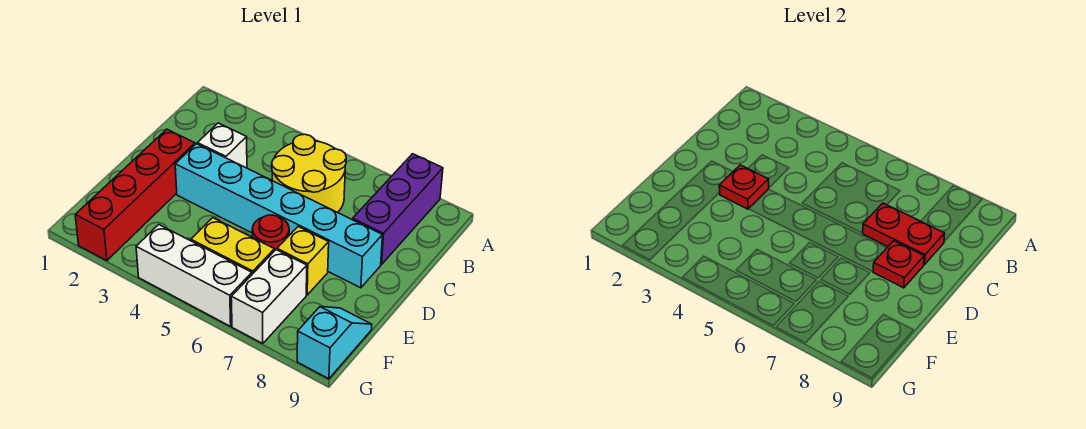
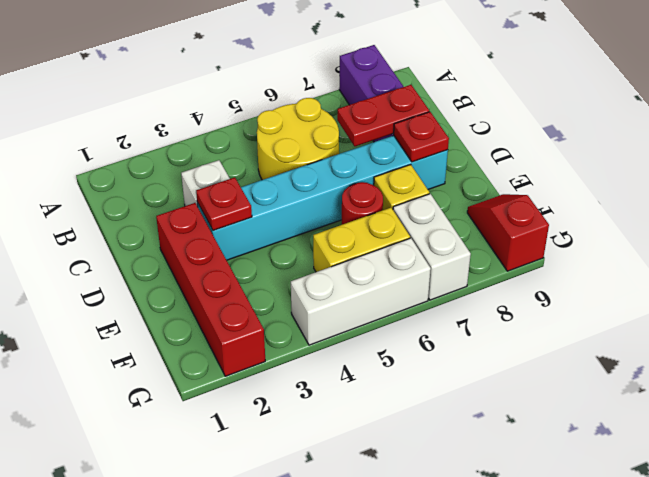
cyan slope F9:G9 level 1 top G -> red slope F9:G9 level 1 top G

